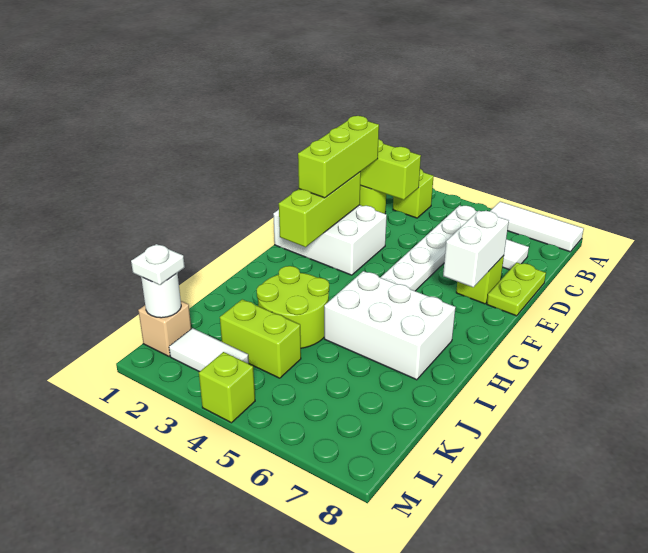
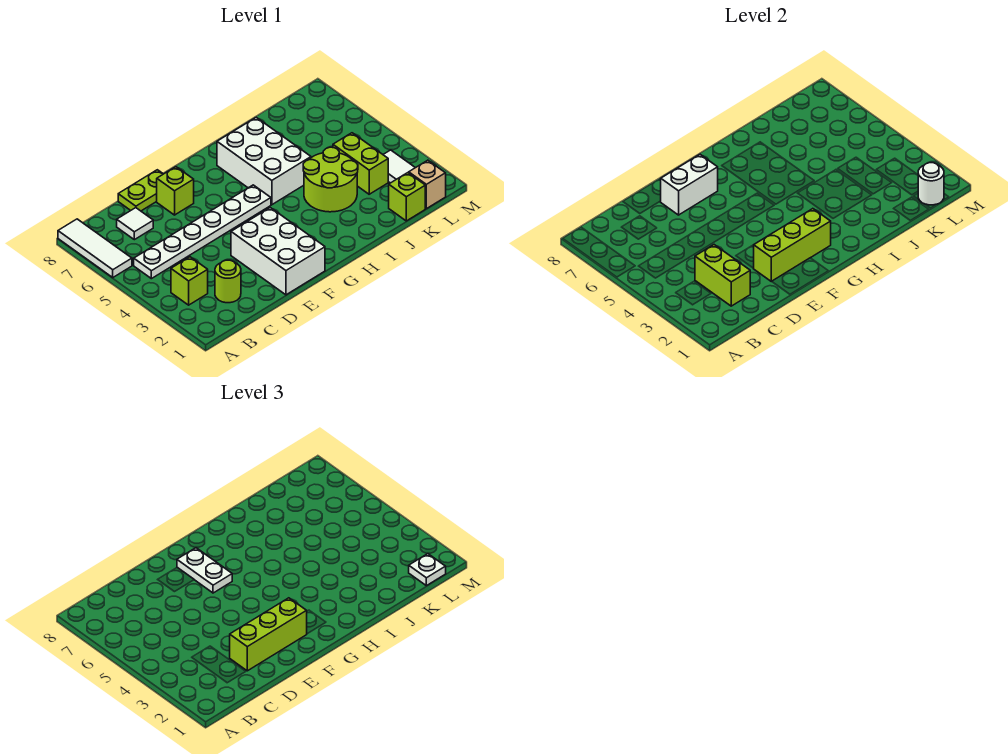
none -> white plate F6:F7 level 3
lime brick M4 level 1 -> lime brick K1 level 1

